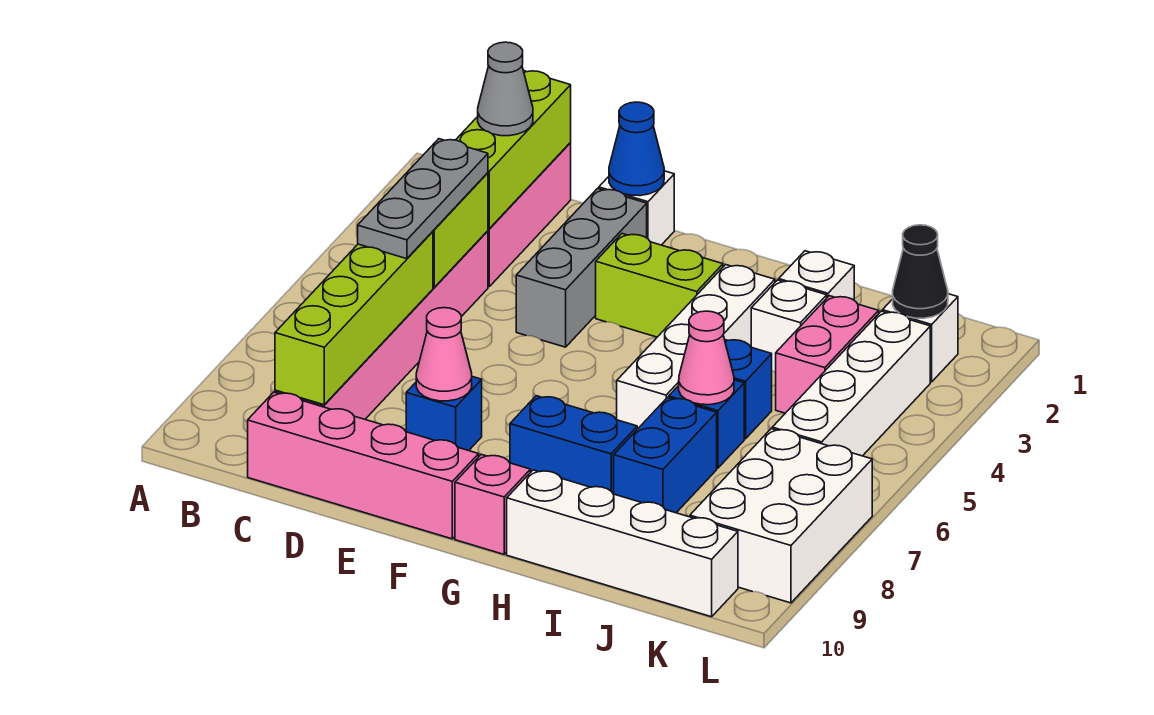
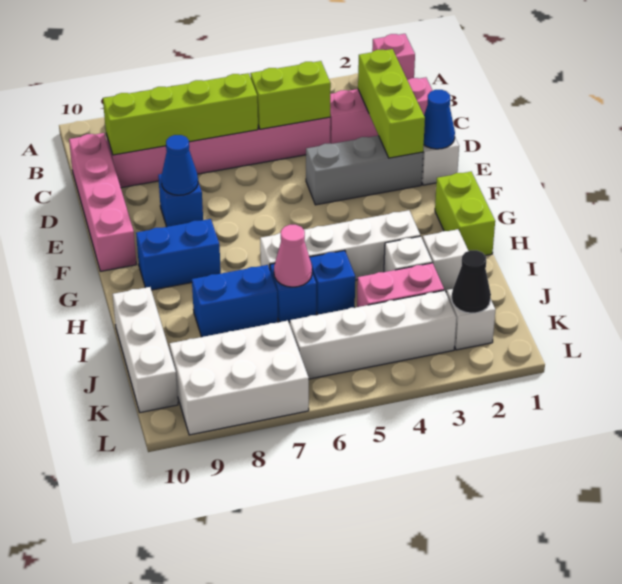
lime brick C1:C3 level 2 -> lime brick C2:E2 level 2
grey cone C2 level 3 -> none
grey plate C4:C6 level 3 -> none
pink cone E8 level 2 -> blue cone E8 level 2
lime brick F3:G3 level 1 -> lime brick G1:H1 level 1
blue brick G8:H8 level 1 -> blue brick G8:G9 level 1
pink brick G10 level 1 -> pink brick A1 level 1
white brick H10:K10 level 1 -> white brick I10:K10 level 1

